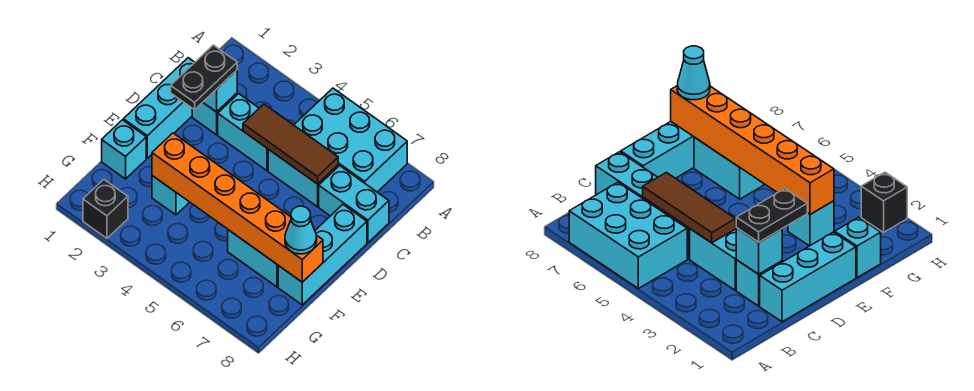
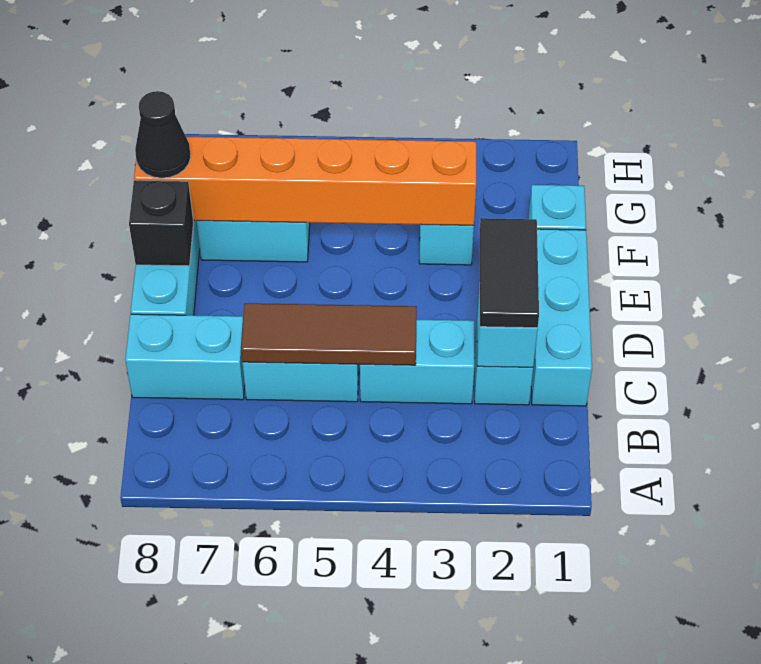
cyan brick A5:B7 level 1 -> none
black plate C2:D2 level 3 -> black tile C2:D2 level 3
cyan cone F8 level 3 -> black cone F8 level 3
black brick H2 level 1 -> black brick E8 level 2

